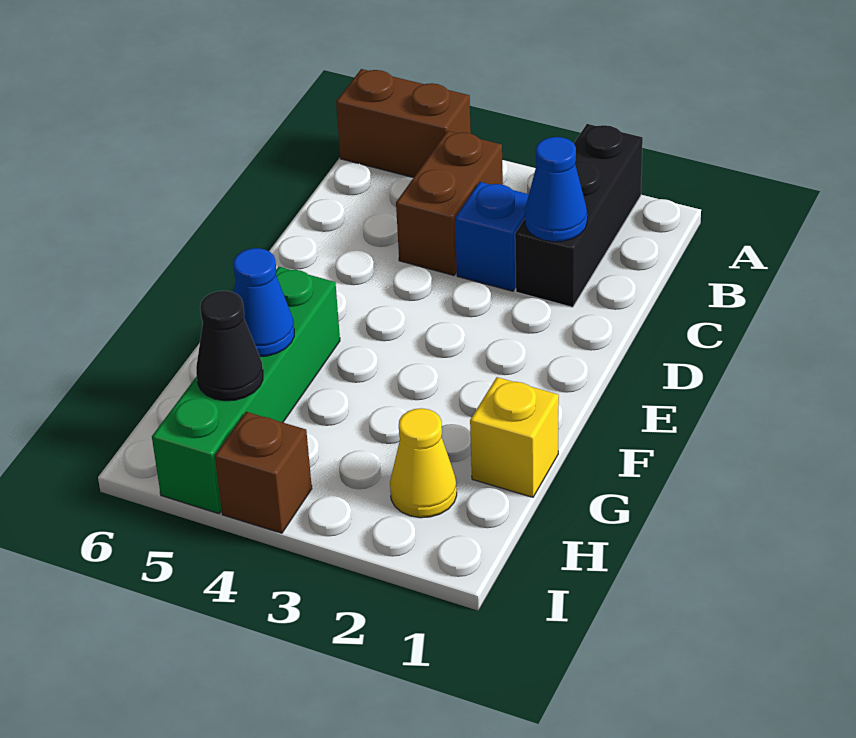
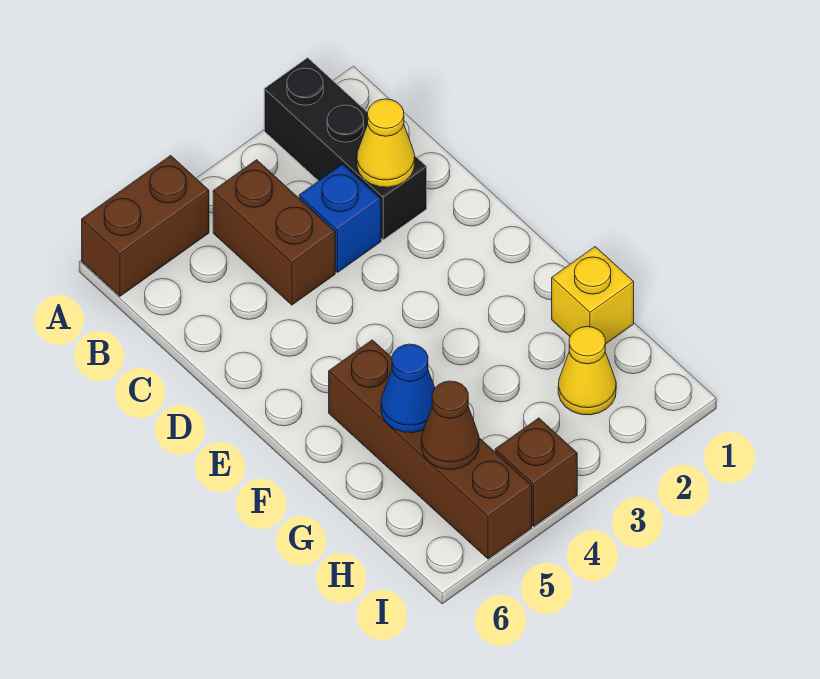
blue cone C2 level 2 -> yellow cone C2 level 2
green brick F5:I5 level 1 -> brown brick F5:I5 level 1
black cone H5 level 2 -> brown cone H5 level 2

